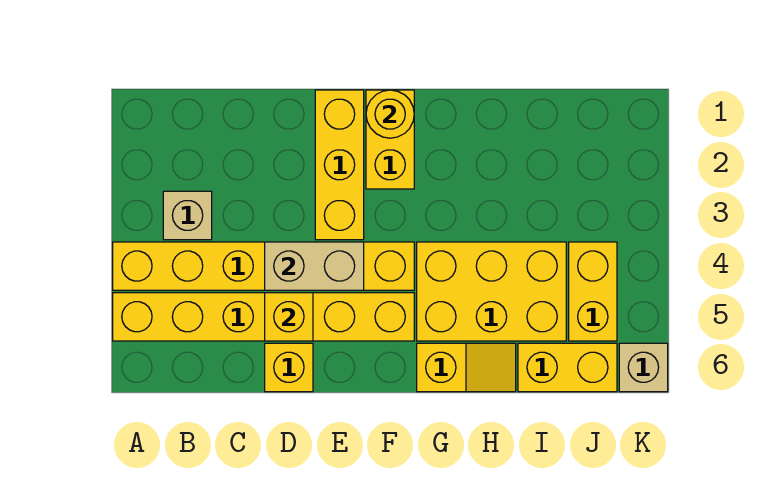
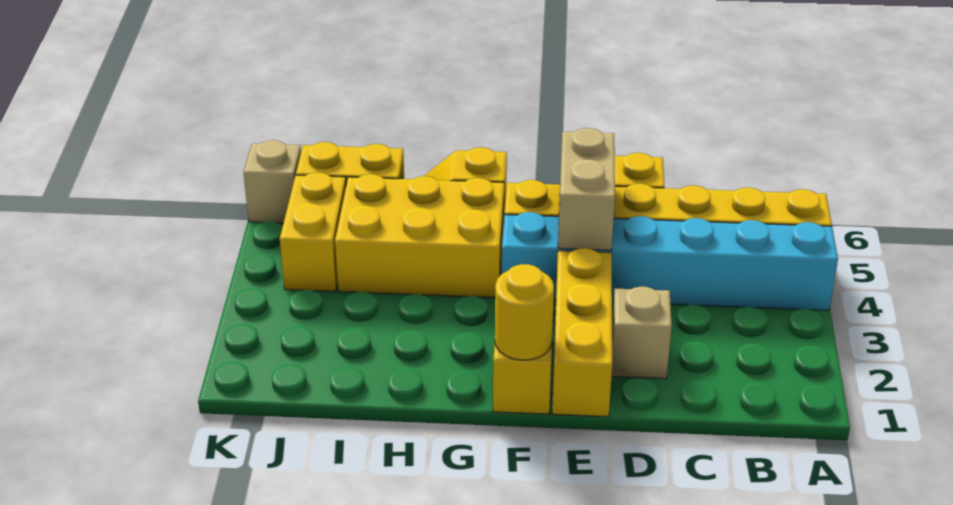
yellow brick A4:F4 level 1 -> cyan brick A4:F4 level 1
tan brick B3 level 1 -> tan brick D2 level 1
tan brick D4:E4 level 2 -> tan brick E4:E5 level 2
yellow brick D5 level 2 -> none

